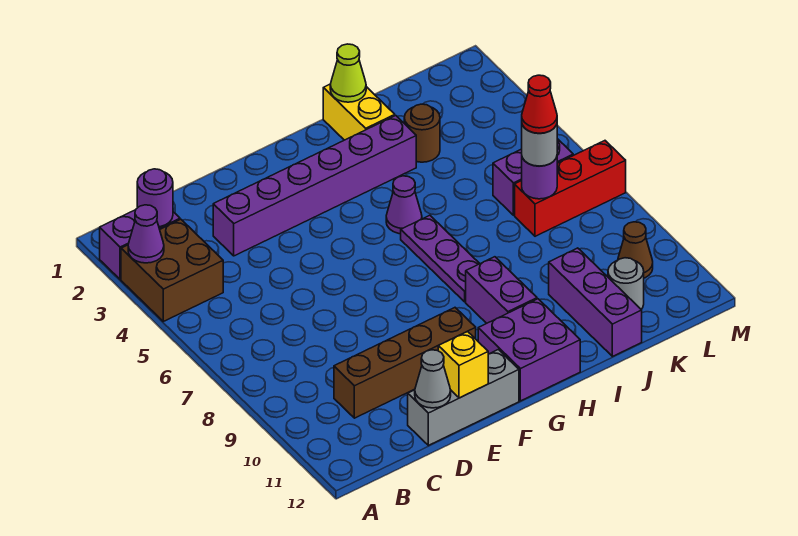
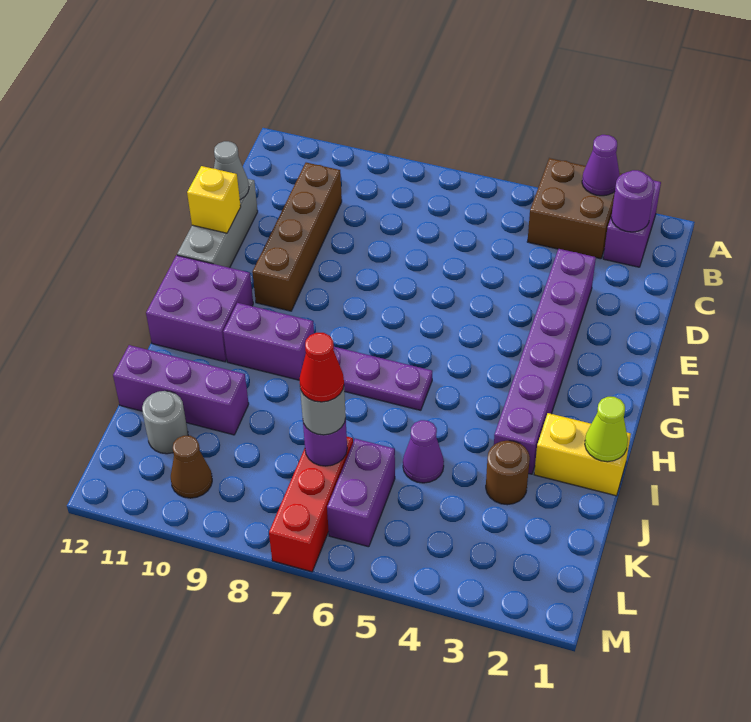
purple cone H5 level 1 -> purple cone J5 level 1

